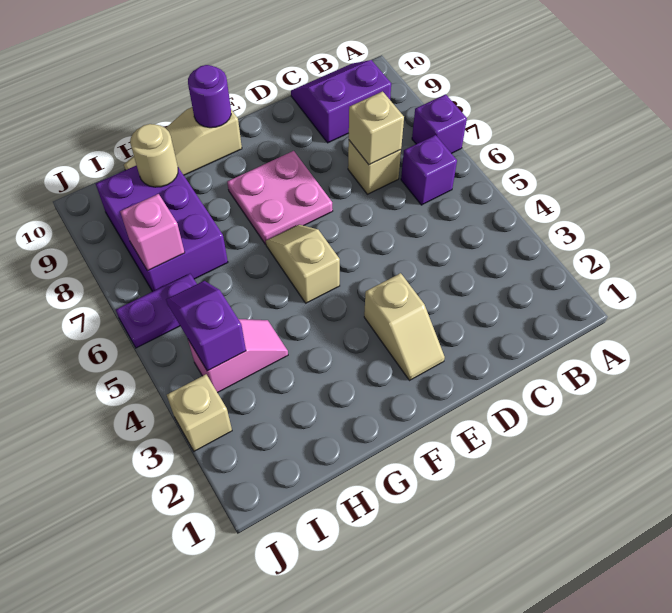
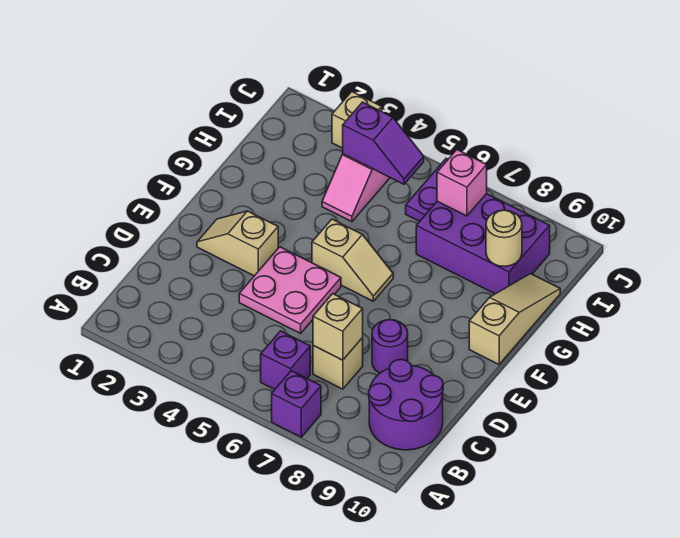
purple slope B9:C10 level 1 top 9 -> purple round brick B9:C10 level 1
pink plate E7:F8 level 1 -> pink plate D4:E5 level 1
purple round brick F10 level 2 -> purple round brick D8 level 1

